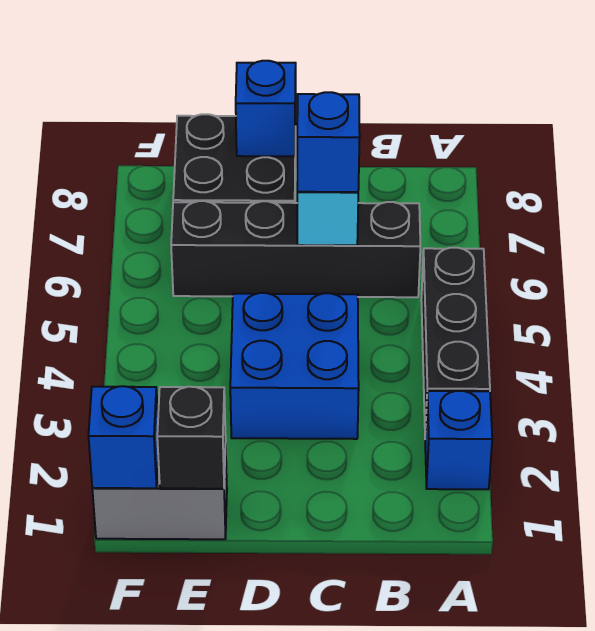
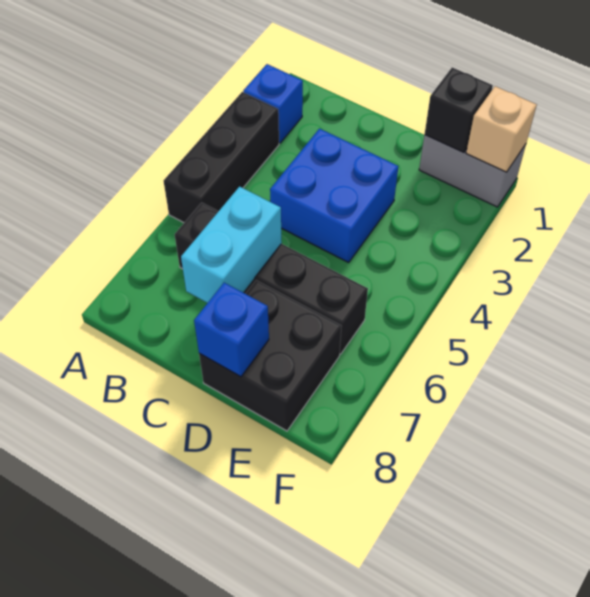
blue brick C6 level 3 -> none
blue brick F1 level 2 -> tan brick F1 level 2

